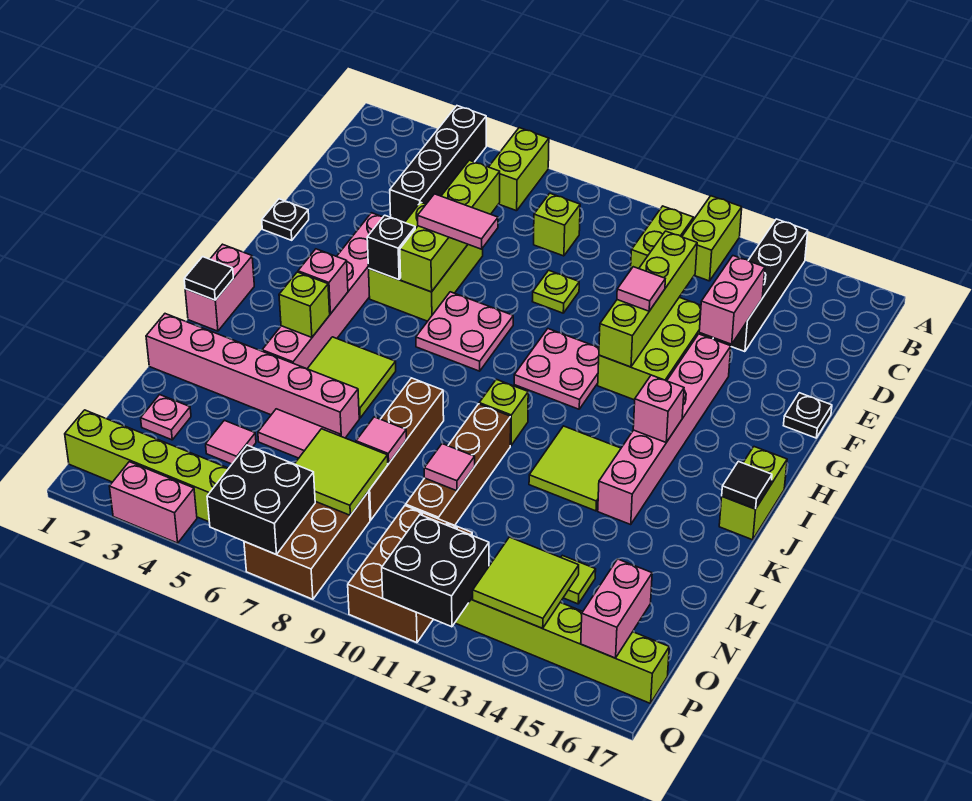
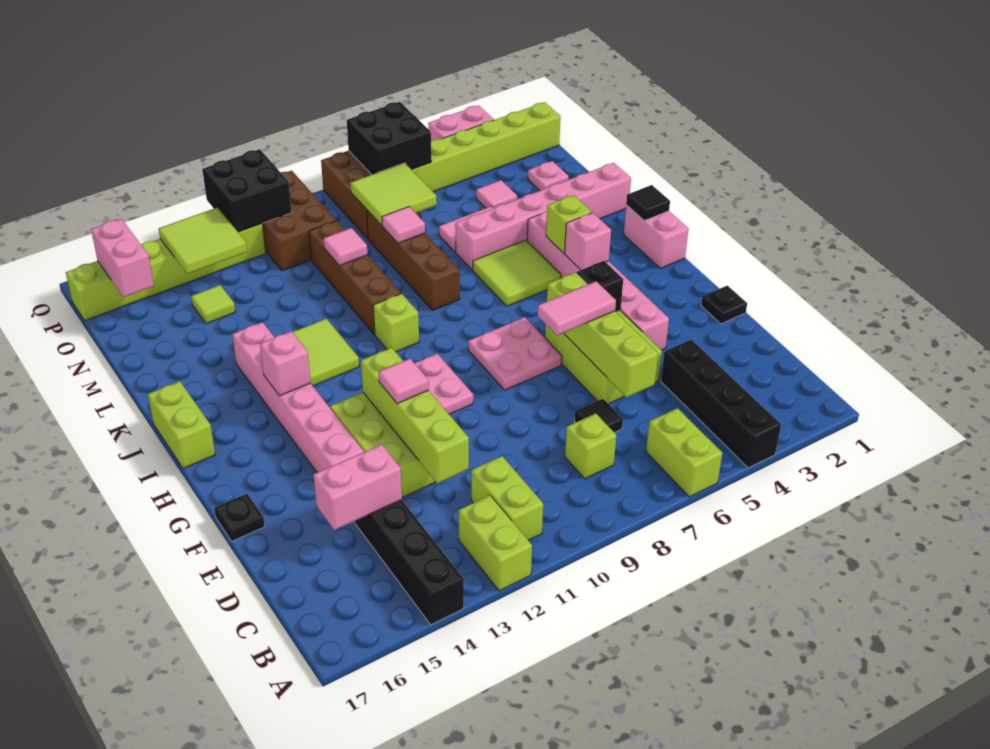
pink brick D14:E14 level 2 -> pink brick D14:D15 level 2
lime plate E9 level 1 -> none
black tile J17 level 2 -> black tile D7 level 1

